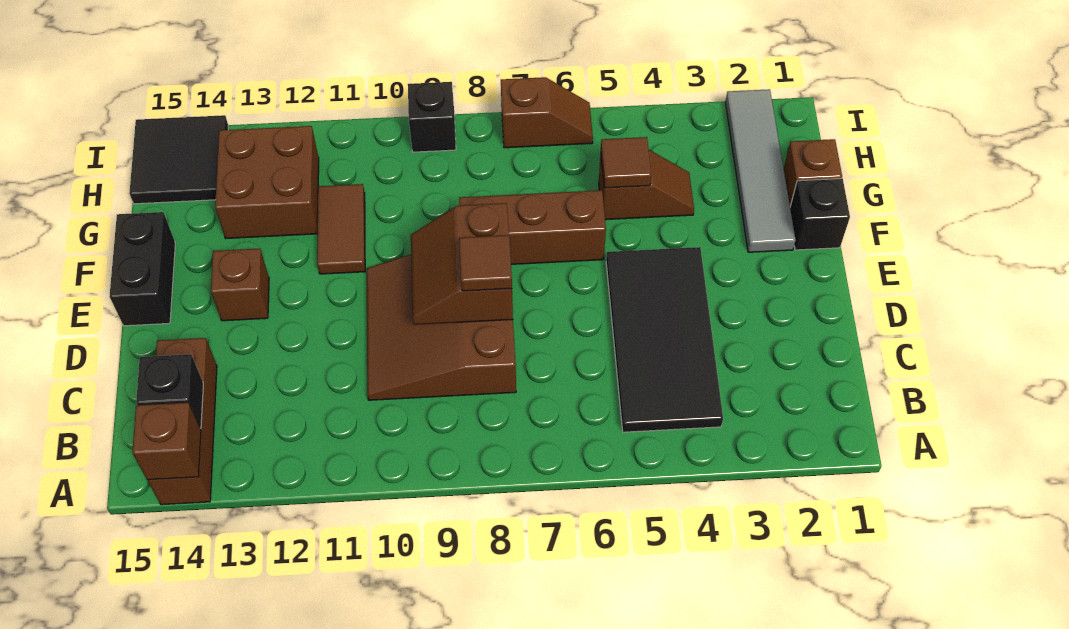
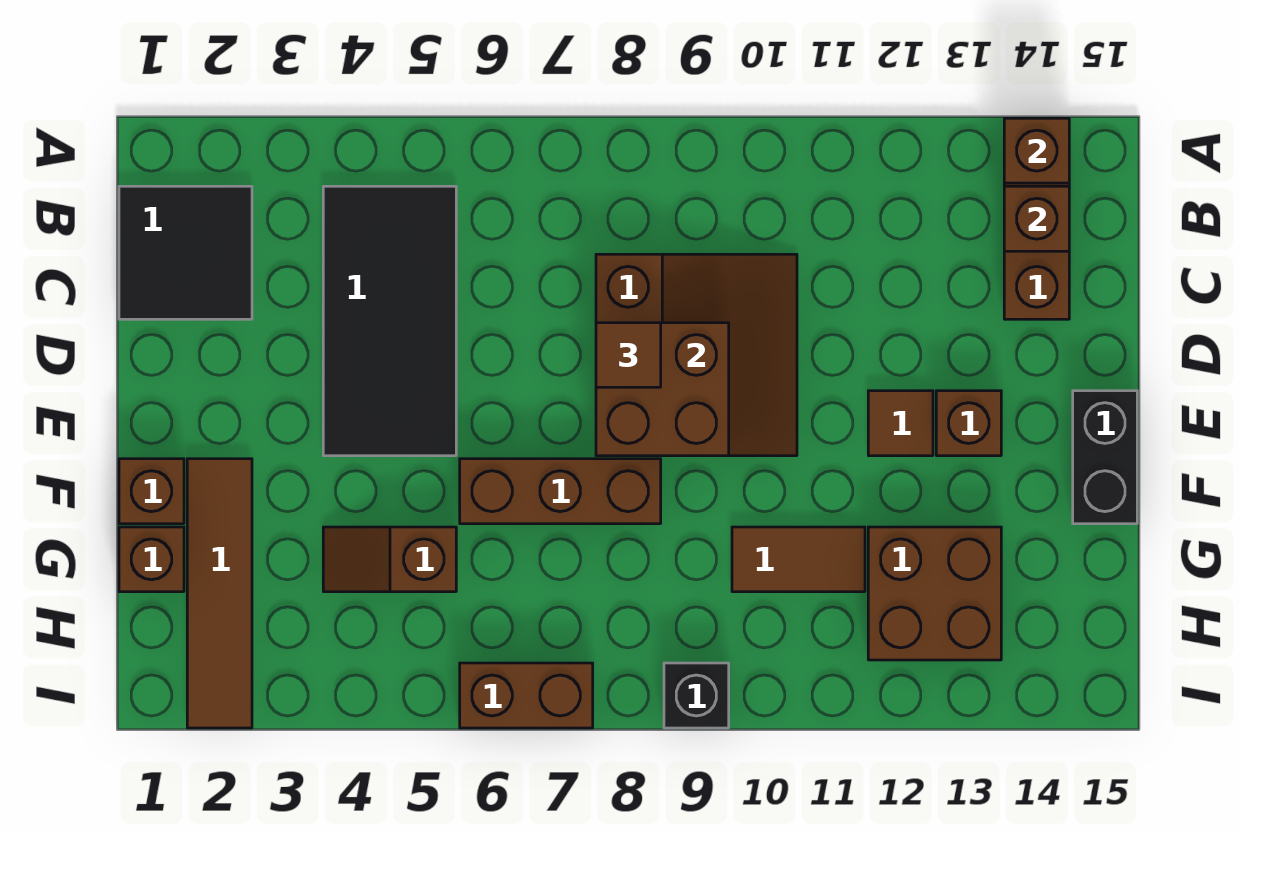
black brick B14 level 2 -> brown brick B14 level 2
brown slope D8:E9 level 2 top 8 -> brown brick D8:E9 level 2
black brick F1 level 1 -> brown brick F1 level 1
grey tile F2:I2 level 1 -> brown tile F2:I2 level 1
brown tile F11:G11 level 1 -> brown tile G10:G11 level 1
brown tile G5 level 2 -> brown tile E12 level 1
black tile H14:I15 level 1 -> black tile B1:C2 level 1
brown slope I6:I7 level 1 top 7 -> brown brick I6:I7 level 1

